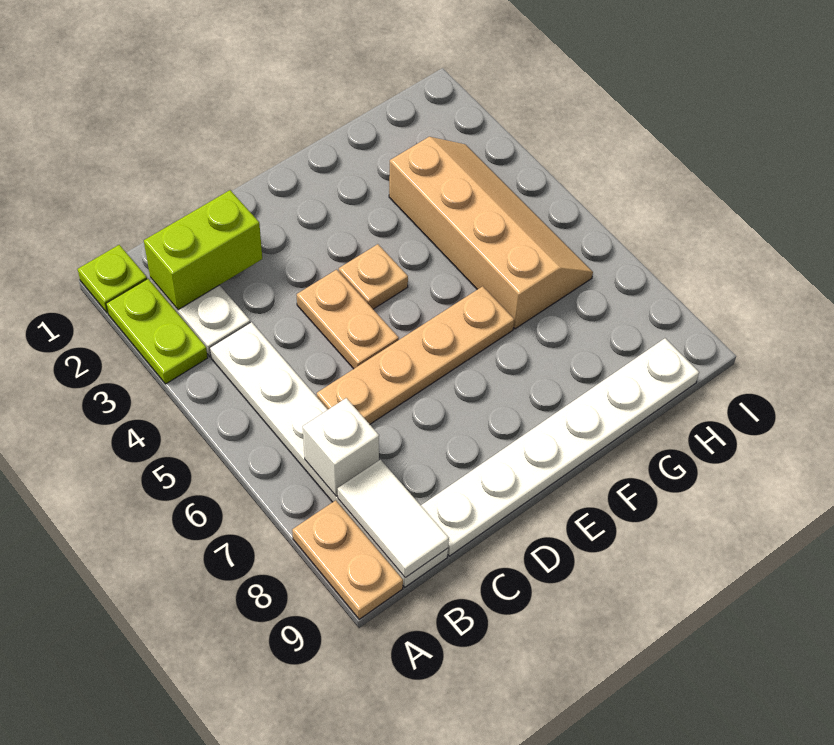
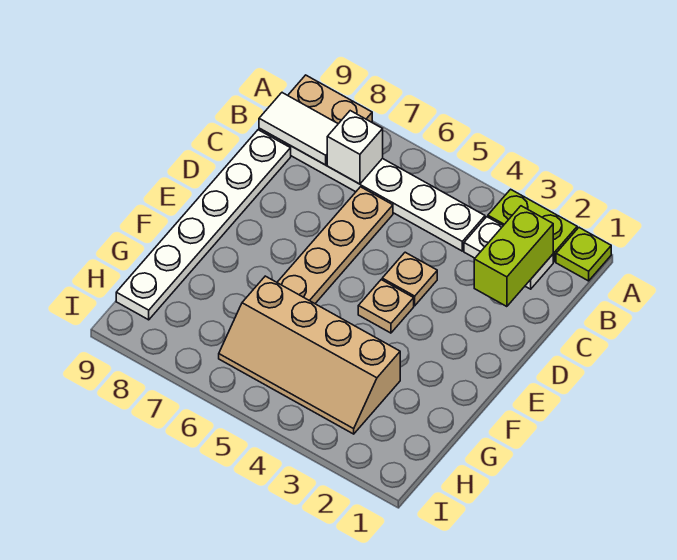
tan plate D4:D5 level 1 -> tan plate D4 level 1

